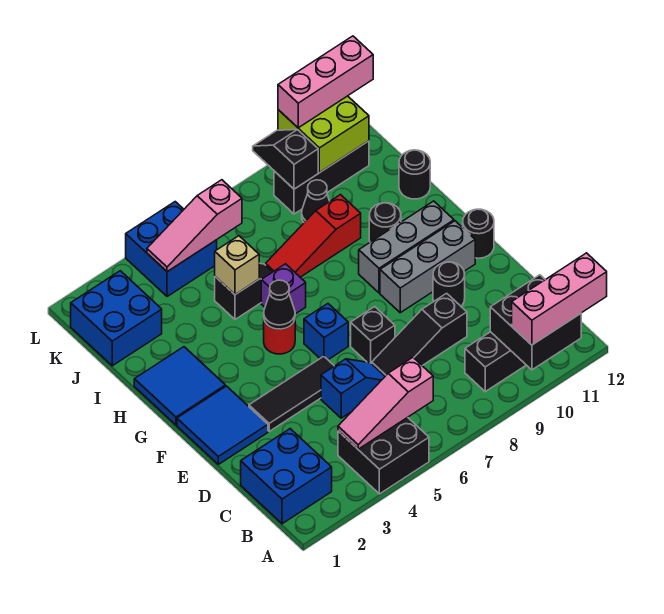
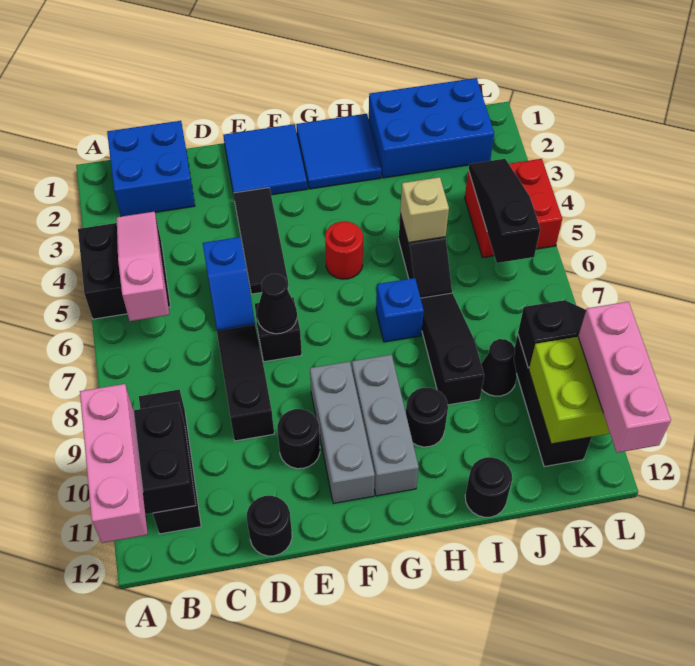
blue brick F6 level 1 -> blue brick H7 level 1
black round brick F12 level 1 -> black round brick D12 level 1
black cone G5 level 2 -> black cone E7 level 2
purple brick H6 level 1 -> none
red slope I7:I9 level 1 top 9 -> black slope I7:I9 level 1 top 9
blue brick J1:K2 level 1 -> blue brick I1:K2 level 1
blue brick K4:L5 level 1 -> red brick K4:L5 level 1
pink slope K4:K6 level 2 top 6 -> black slope K4:K6 level 2 top 6

